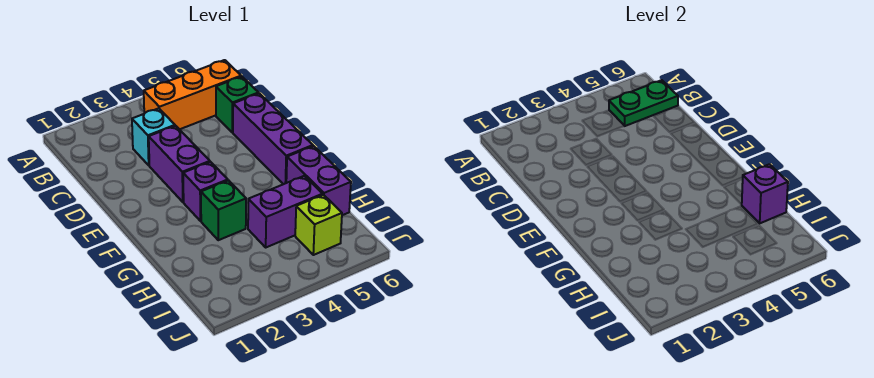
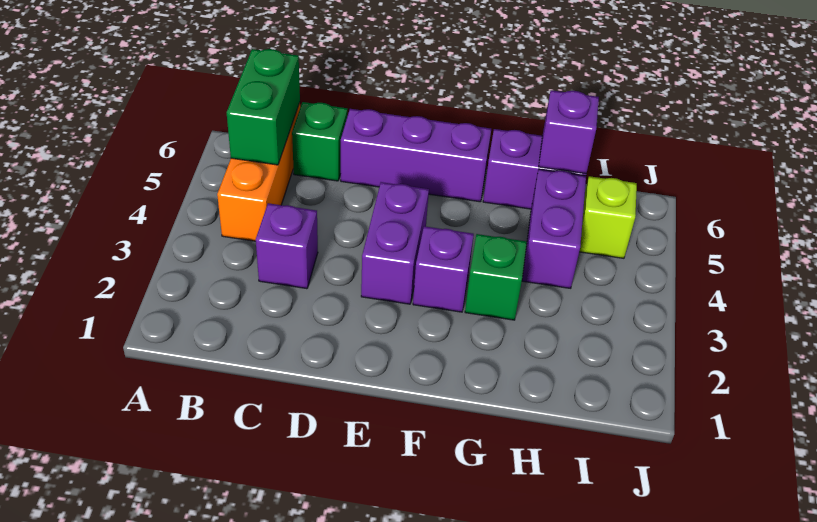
green plate B5:B6 level 2 -> green brick B5:B6 level 2
cyan brick C3 level 1 -> purple brick C3 level 1
purple brick D3:E3 level 1 -> purple brick E3:E4 level 1

